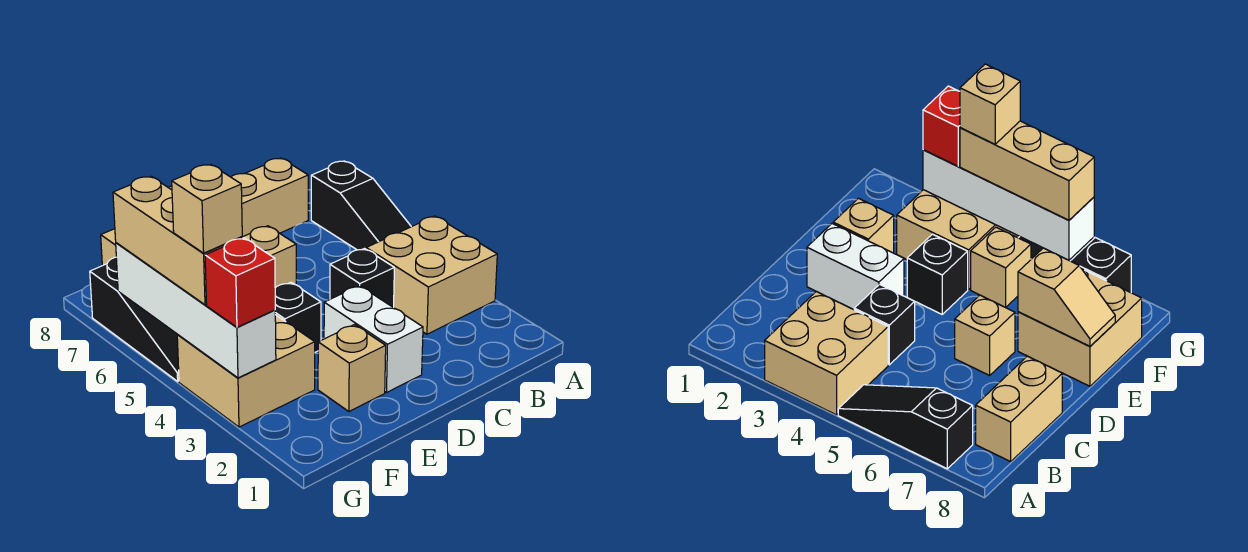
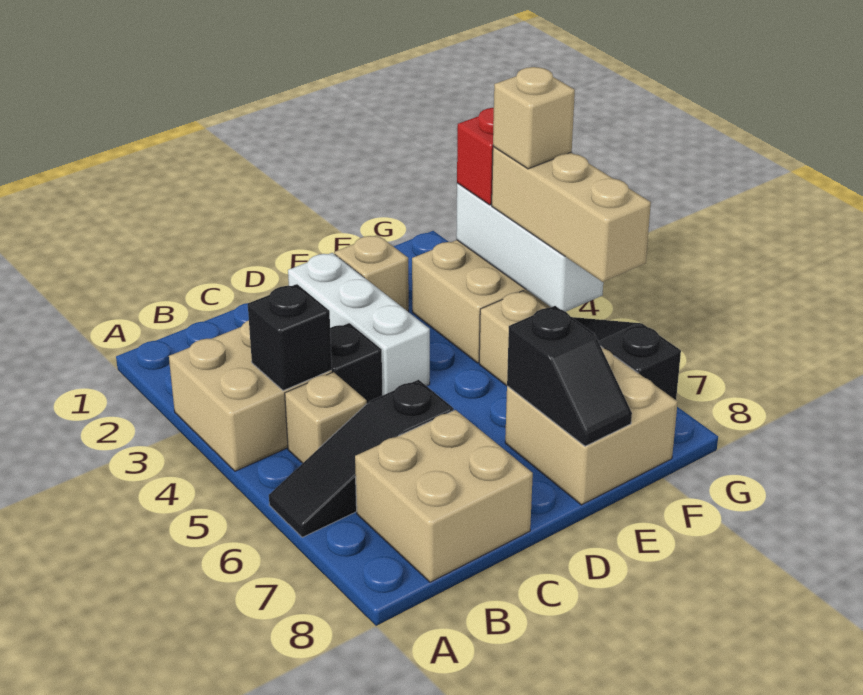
black slope A5:A7 level 1 top 7 -> black slope A6:C6 level 1 top C
tan brick B8:C8 level 1 -> tan brick B7:C8 level 1
white brick D2:D3 level 1 -> white brick D2:D4 level 1
tan brick D6 level 1 -> tan brick B5 level 1
black brick E4 level 1 -> black brick B4 level 2
tan slope E7:E8 level 2 top 7 -> black slope E7:E8 level 2 top 7
white brick G3:G6 level 2 -> white brick G3:G5 level 2

